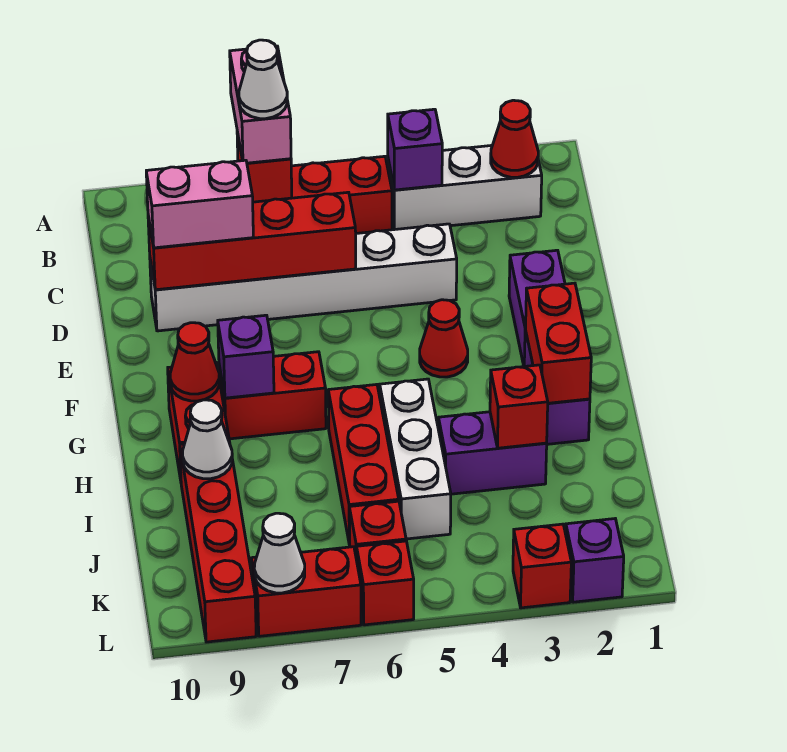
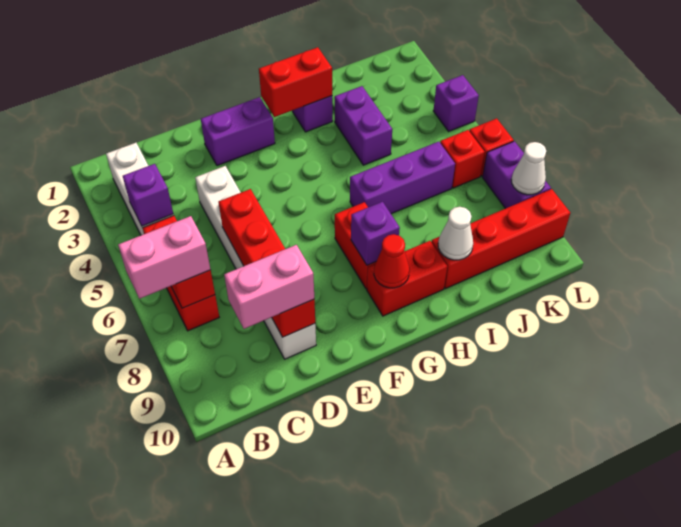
red cone B2 level 2 -> none
white cone B7 level 4 -> none
pink brick D8:D9 level 3 -> pink brick C9:D9 level 3
red cone F4 level 1 -> none
white brick H5:J5 level 1 -> none
red brick H6:J6 level 1 -> purple brick H6:J6 level 1
red brick I3 level 2 -> none
purple brick L2 level 1 -> purple brick L4 level 1
red brick L3 level 1 -> none
red brick L7:L8 level 1 -> purple brick L7:L8 level 1

